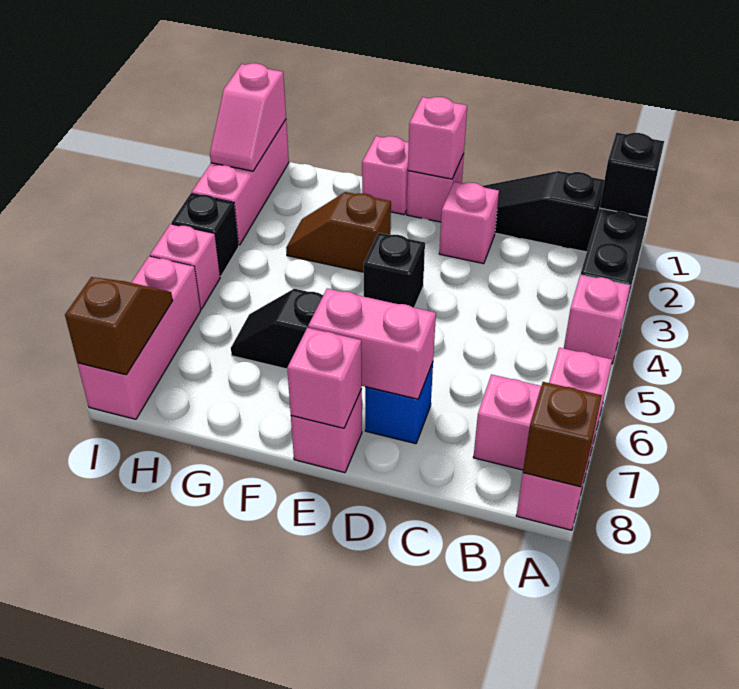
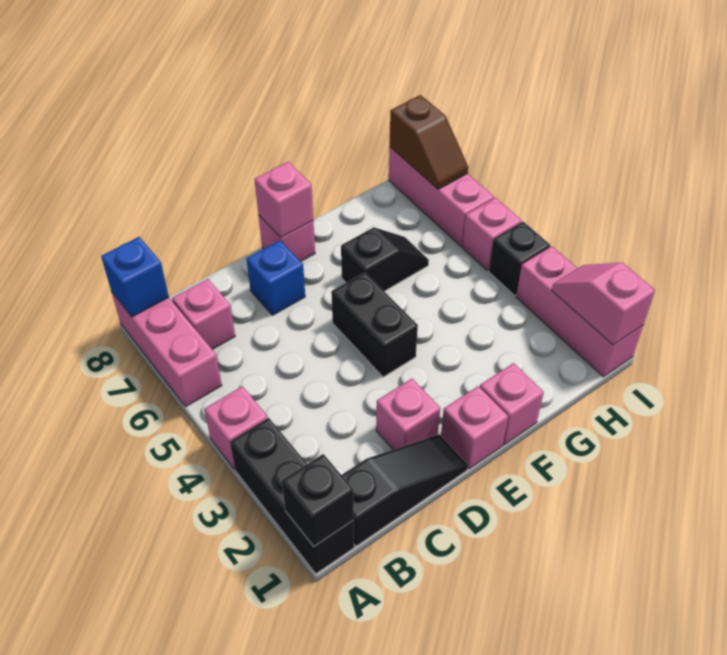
brown brick A8 level 2 -> blue brick A8 level 2
pink brick D7:E7 level 2 -> none
pink brick E1 level 2 -> none
black brick E4 level 1 -> black brick E4:E5 level 1
brown slope F3:G3 level 1 top F -> none

